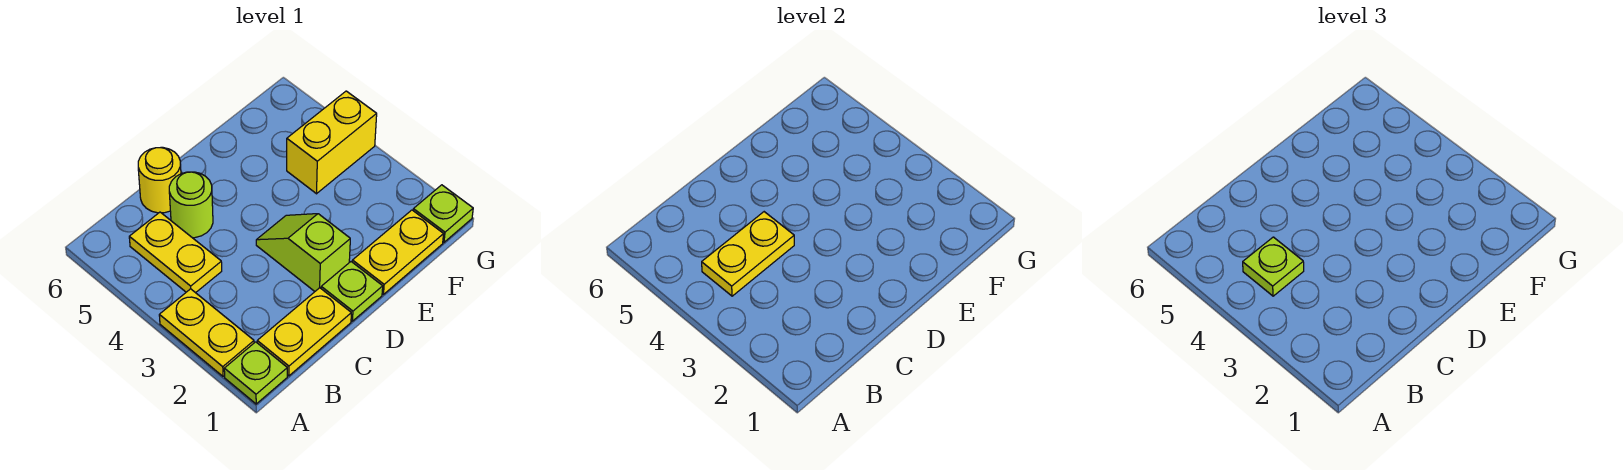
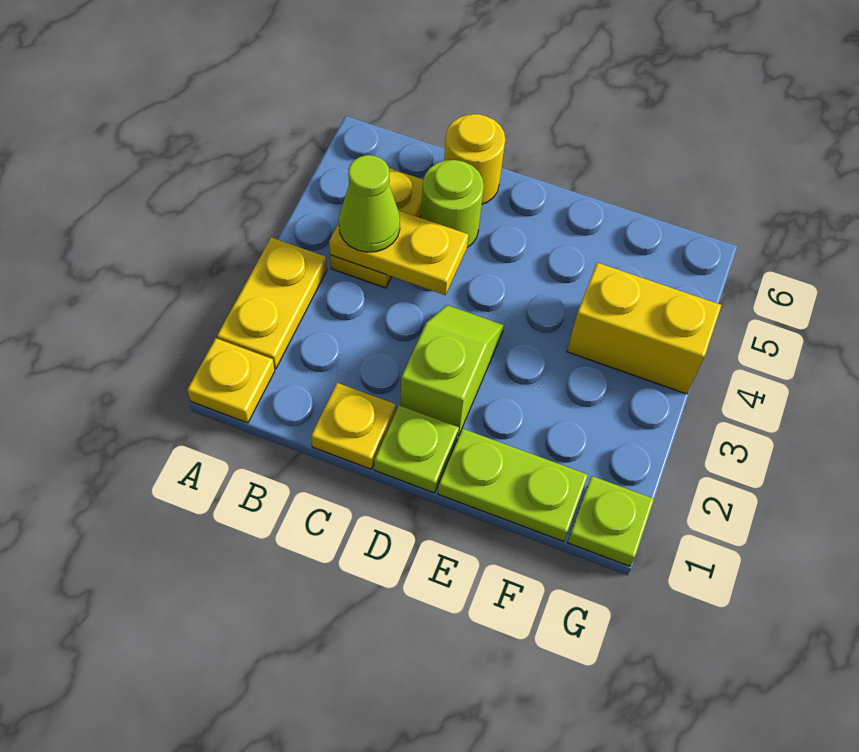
lime plate A1 level 1 -> yellow plate A1 level 1
yellow plate B1:C1 level 1 -> yellow plate C1 level 1
lime plate B4 level 3 -> lime cone B4 level 3
yellow plate E1:F1 level 1 -> lime plate E1:F1 level 1

